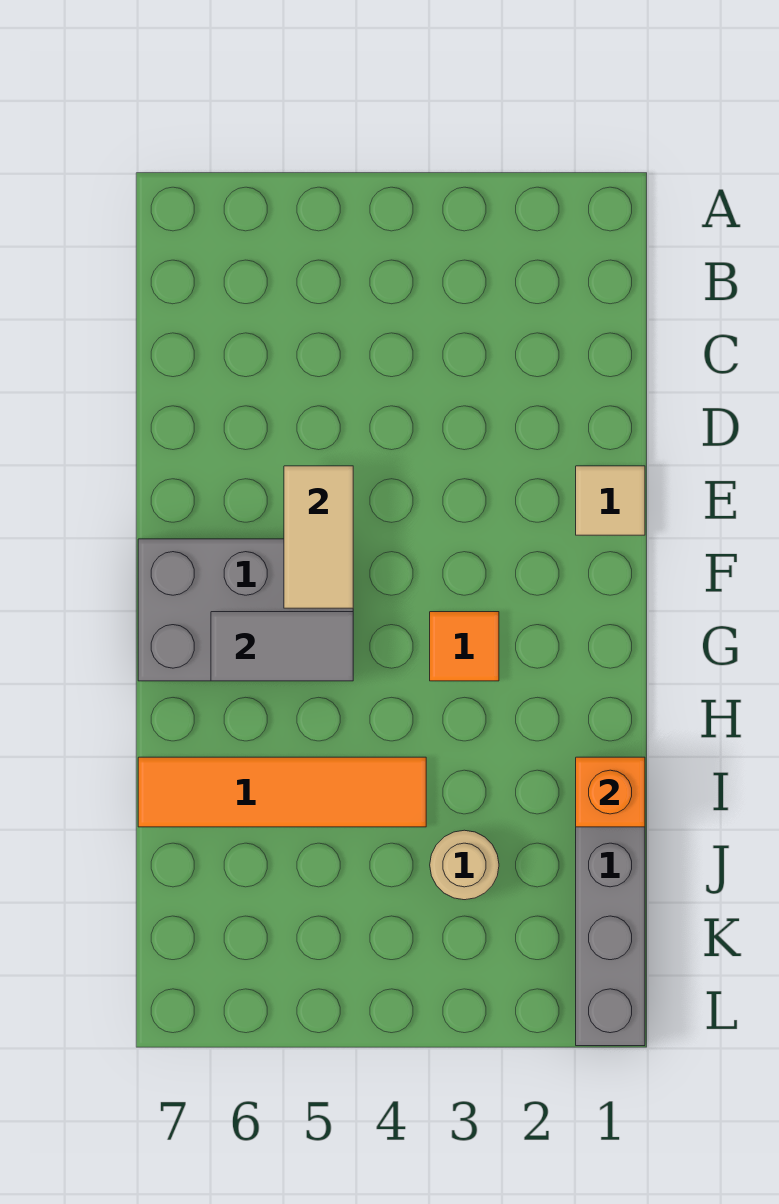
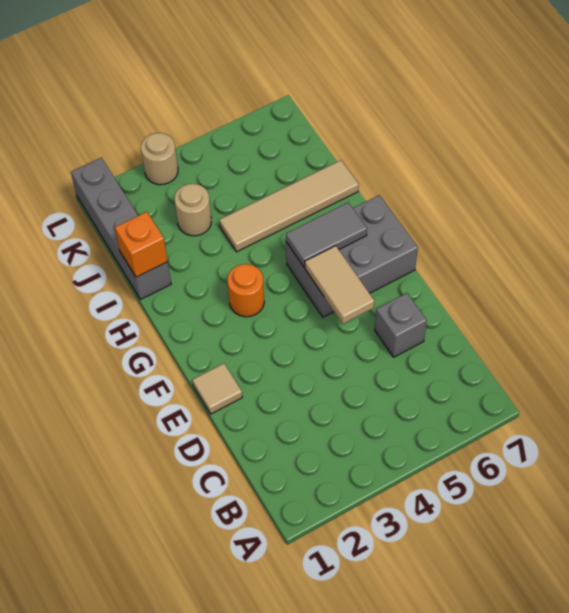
none -> grey brick D6 level 1
orange tile G3 level 1 -> orange round brick G3 level 1
orange tile I4:I7 level 1 -> tan tile I4:I7 level 1
none -> tan round brick L3 level 1

